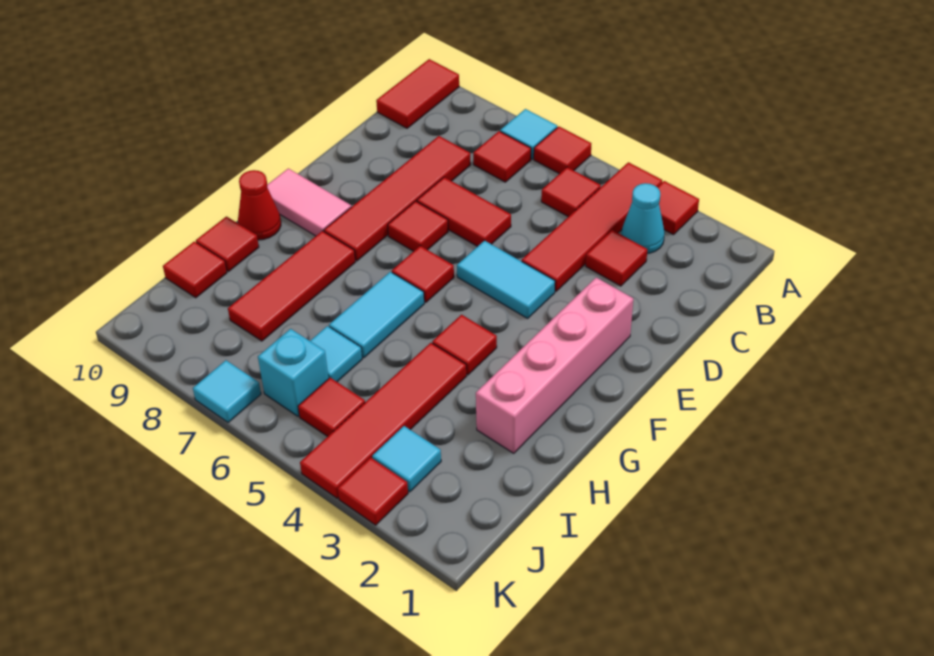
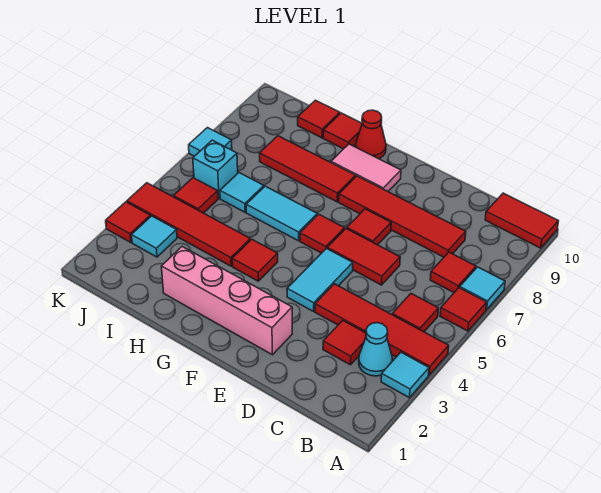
red tile A3 level 1 -> cyan tile A3 level 1
red tile D6:D7 level 1 -> red tile D6:E6 level 1
pink tile F9:F10 level 1 -> pink tile F9:G9 level 1

